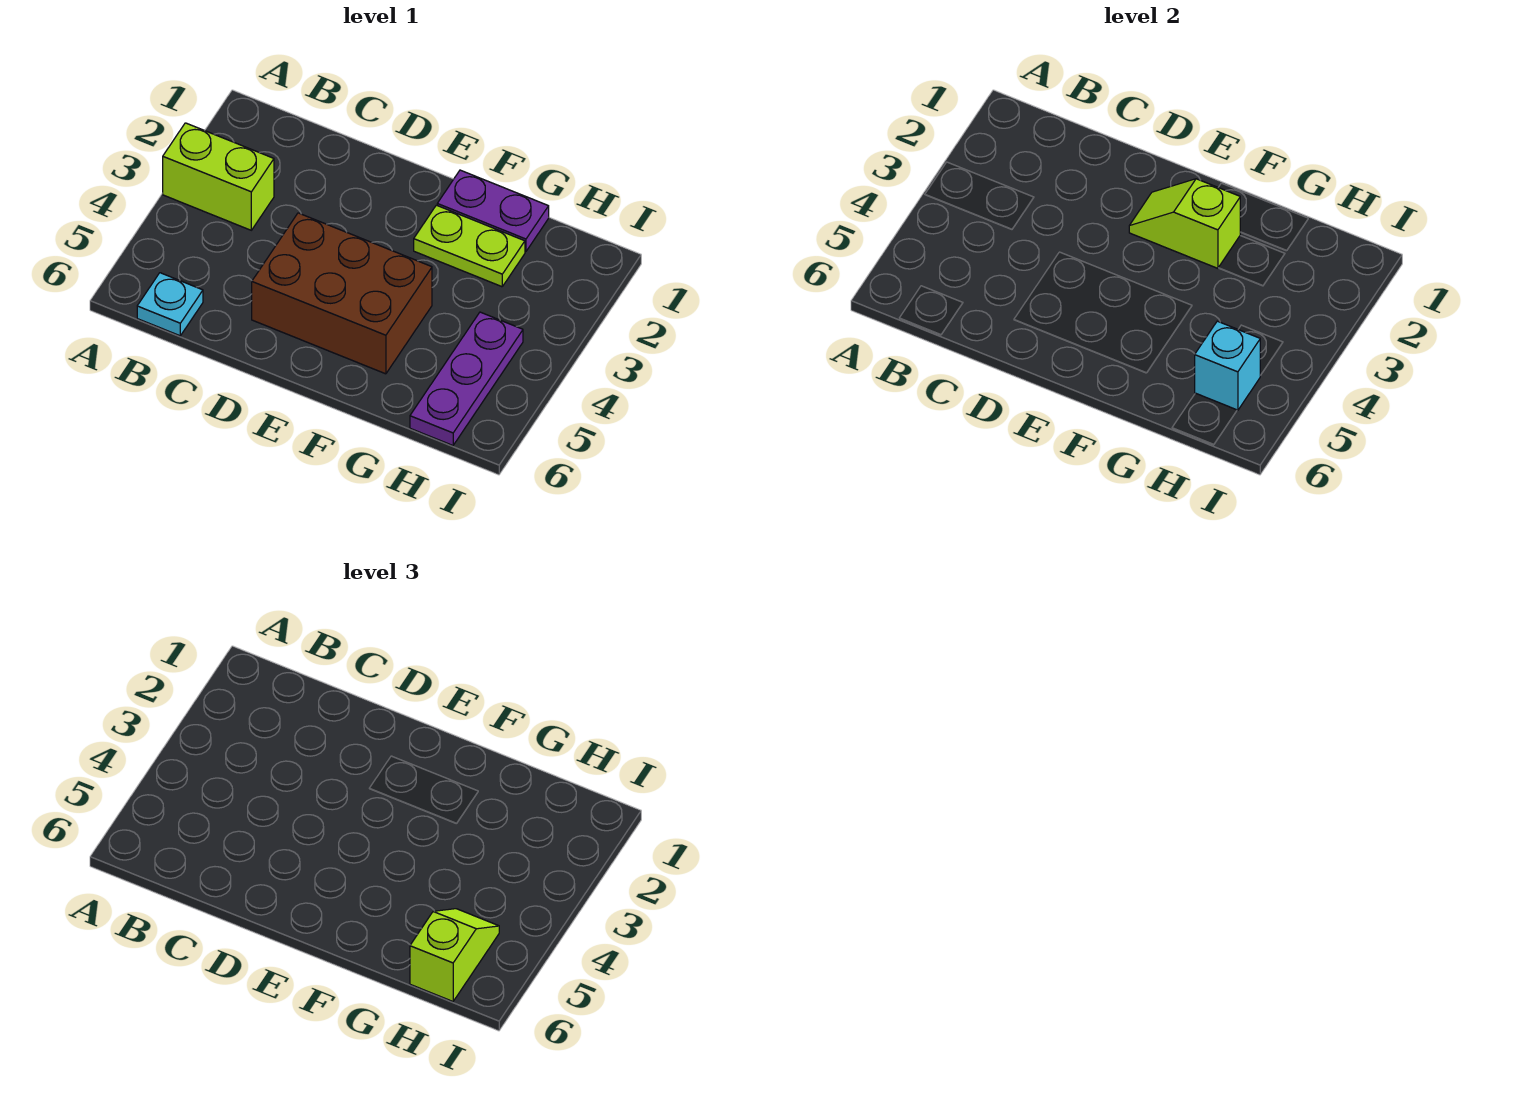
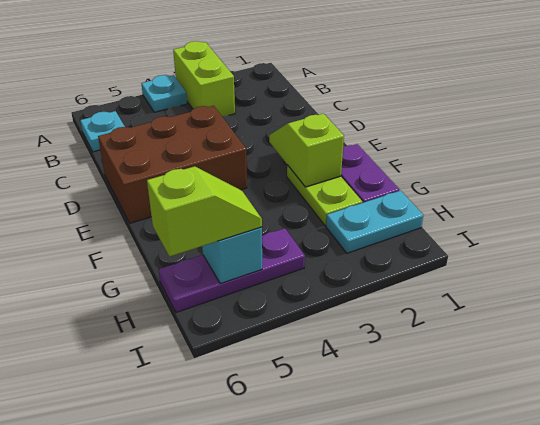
none -> cyan plate A4 level 1
brown brick D4:F5 level 1 -> brown brick D4:E6 level 1
none -> cyan plate H1:H2 level 1

